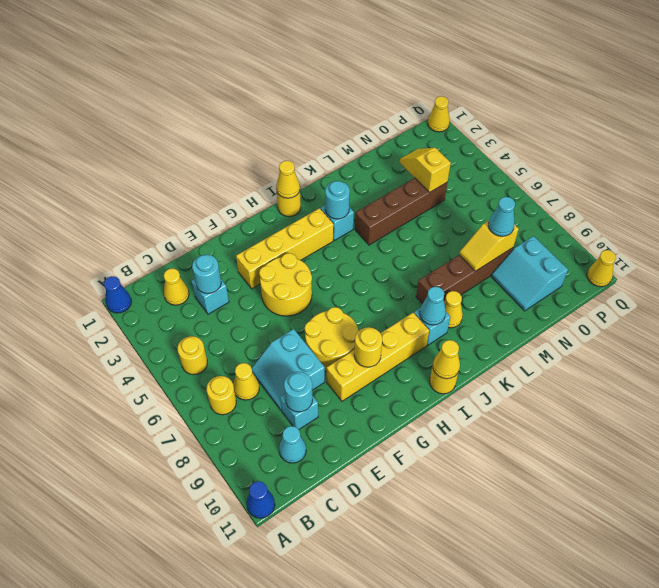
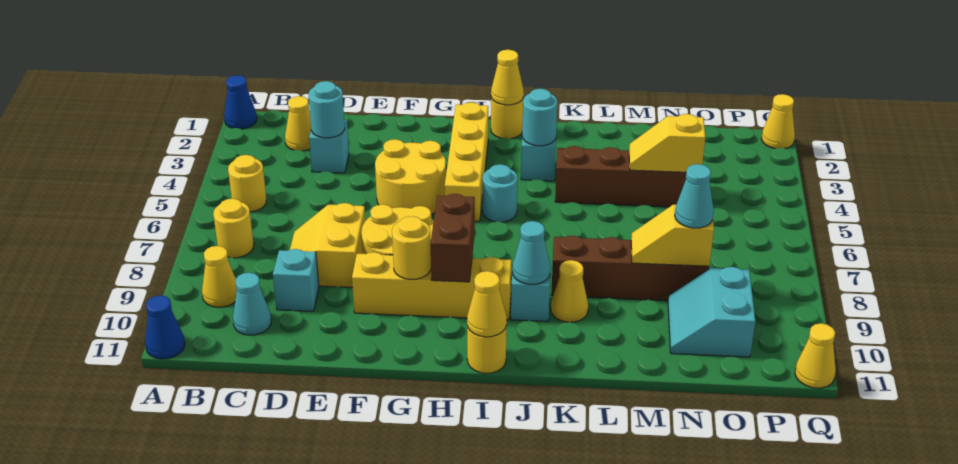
yellow cone C7 level 1 -> yellow cone B9 level 1
cyan slope D7:E8 level 1 top E -> yellow slope D7:E8 level 1 top E
cyan round brick D9 level 2 -> cyan round brick I5 level 1
yellow brick F3:I3 level 1 -> yellow brick H2:H5 level 1
none -> brown brick H8:H9 level 2
yellow slope N3:N4 level 2 top 4 -> yellow slope M4:N4 level 2 top N

